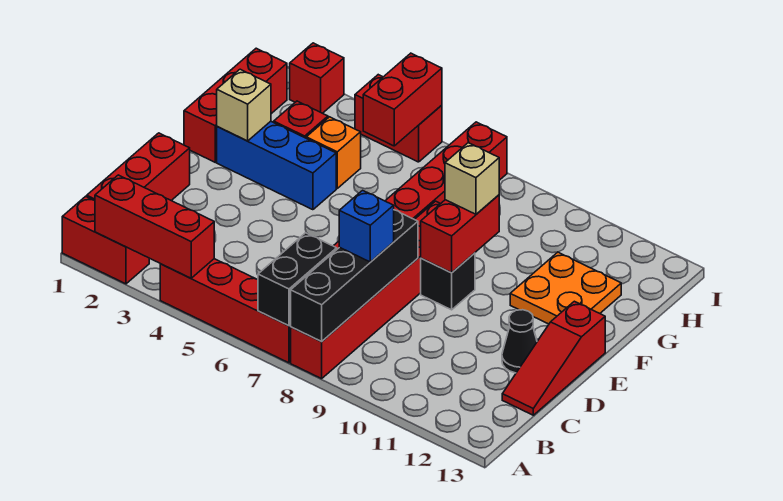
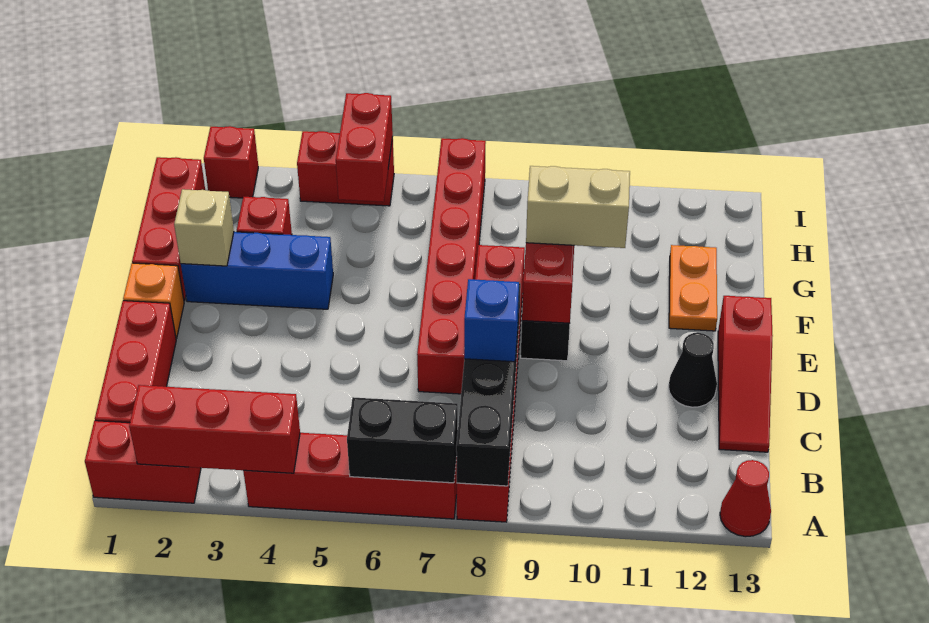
black brick A7:B7 level 2 -> black brick A6:A7 level 2
none -> red cone A13 level 1
tan brick F9 level 3 -> tan brick F9:F10 level 3
orange plate F11:G12 level 1 -> orange plate F12:G12 level 1
orange brick G4 level 1 -> orange brick E1 level 1

